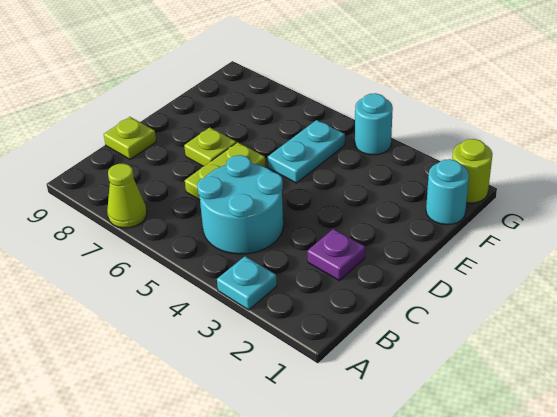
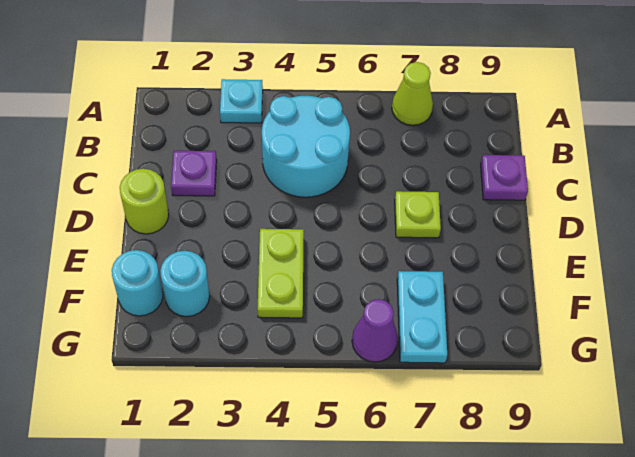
lime plate C6:D6 level 1 -> lime plate E4:F4 level 1
lime plate C9 level 1 -> purple plate C9 level 1
cyan plate E5:F5 level 1 -> cyan plate F7:G7 level 1
lime round brick G1 level 1 -> lime round brick D1 level 1
cyan round brick G4 level 1 -> cyan round brick F2 level 1
none -> purple cone G6 level 1

